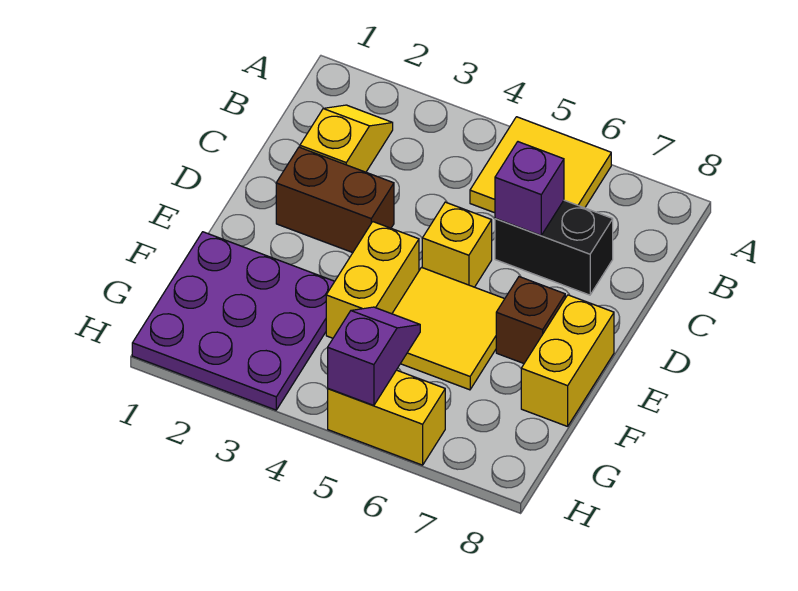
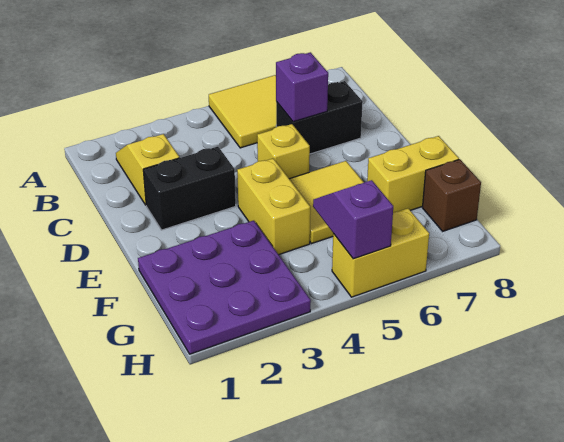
brown brick D2:D3 level 1 -> black brick D2:D3 level 1
brown brick E7 level 1 -> brown brick G8 level 1
yellow brick E8:F8 level 1 -> yellow brick F7:F8 level 1

